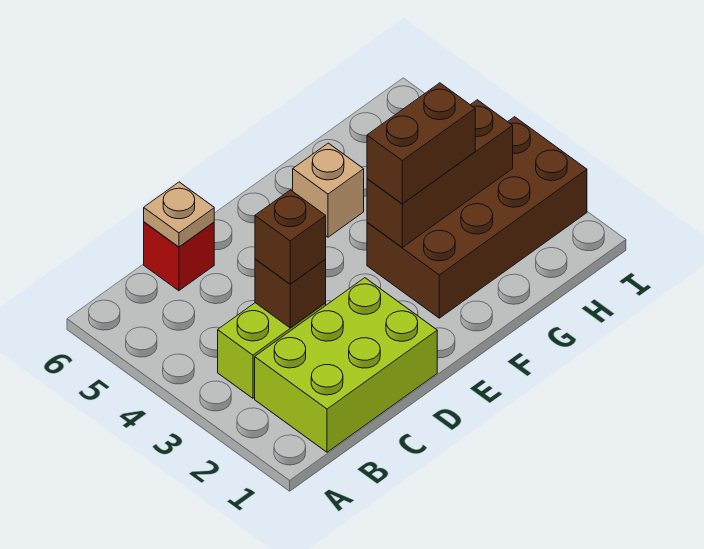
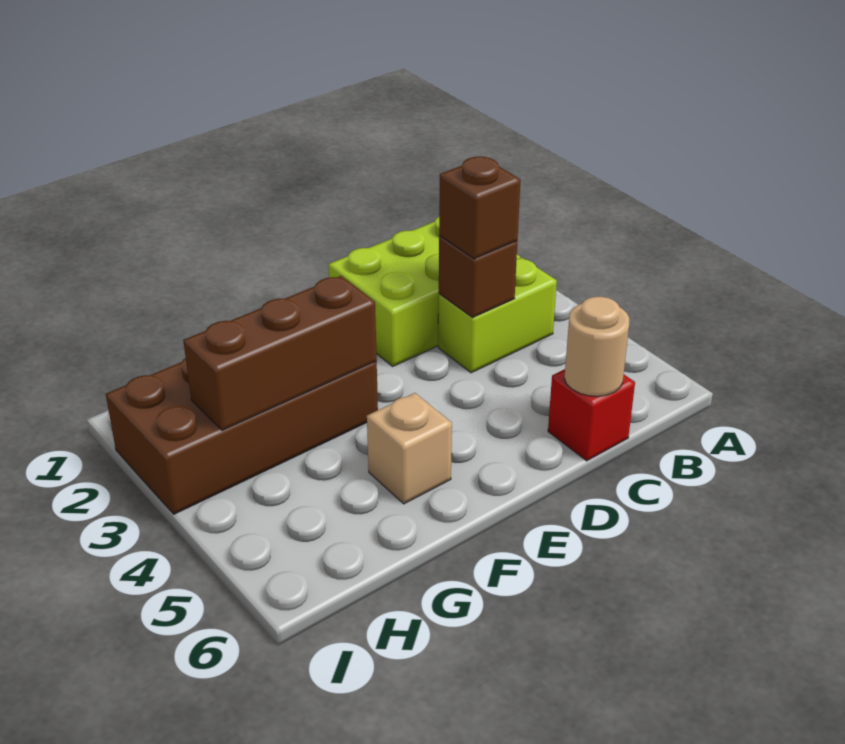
tan plate C6 level 2 -> tan round brick C6 level 2
brown brick F3:G3 level 3 -> none

